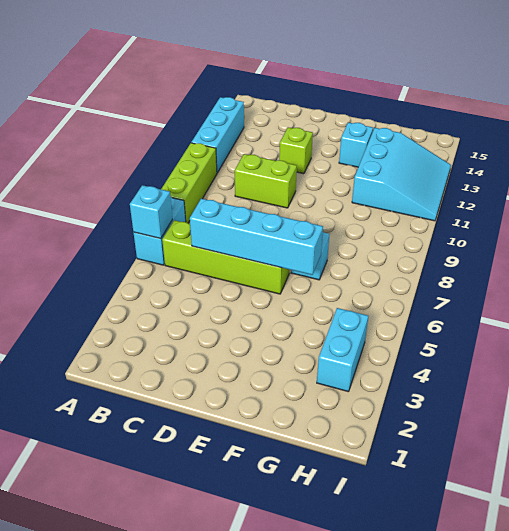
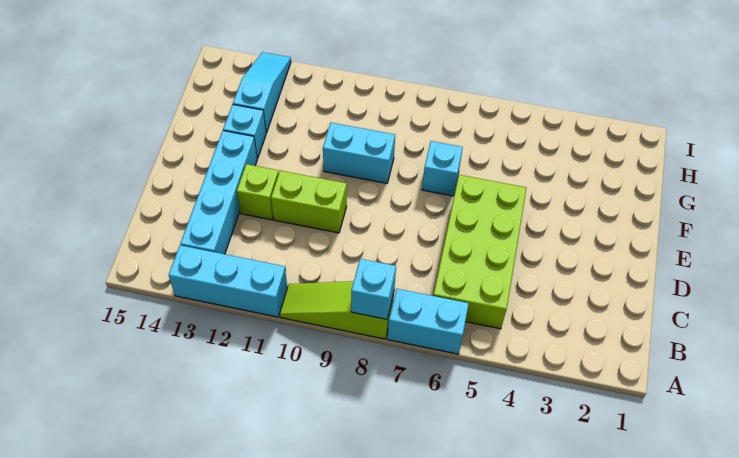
cyan brick A6 level 2 -> cyan brick A8 level 2
lime brick A8:A10 level 1 -> lime slope A8:A10 level 1 top 8
lime brick B6:E6 level 1 -> lime brick B5:E6 level 1
cyan brick C6:F6 level 2 -> cyan brick B13:E13 level 1
lime brick C10:D10 level 1 -> lime brick D10:D11 level 1
cyan slope G11:I13 level 1 top G -> cyan slope G13:I13 level 1 top G
cyan brick H3:H4 level 1 -> cyan brick F9:F10 level 1

